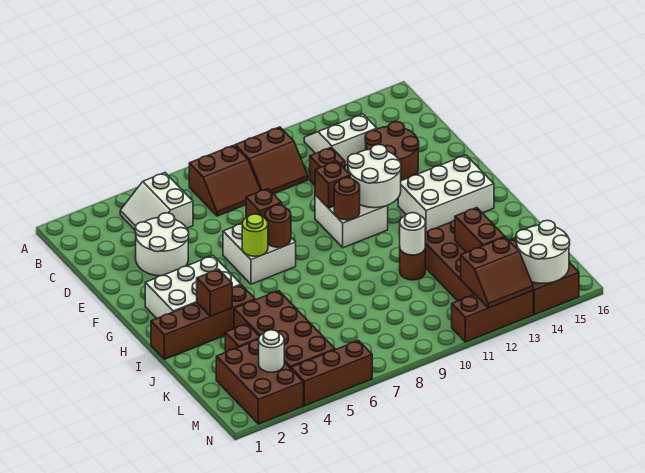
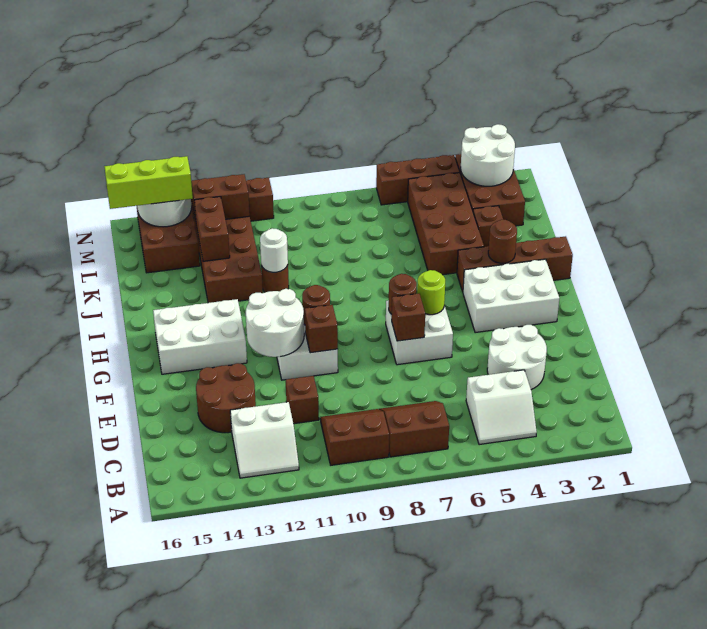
white slope B4:C5 level 1 top 5 -> white slope B4:C5 level 1 top C
brown brick I3 level 2 -> brown round brick I3 level 2
white round brick M3 level 2 -> white round brick M2:N3 level 2
none -> lime brick M14:M16 level 3

